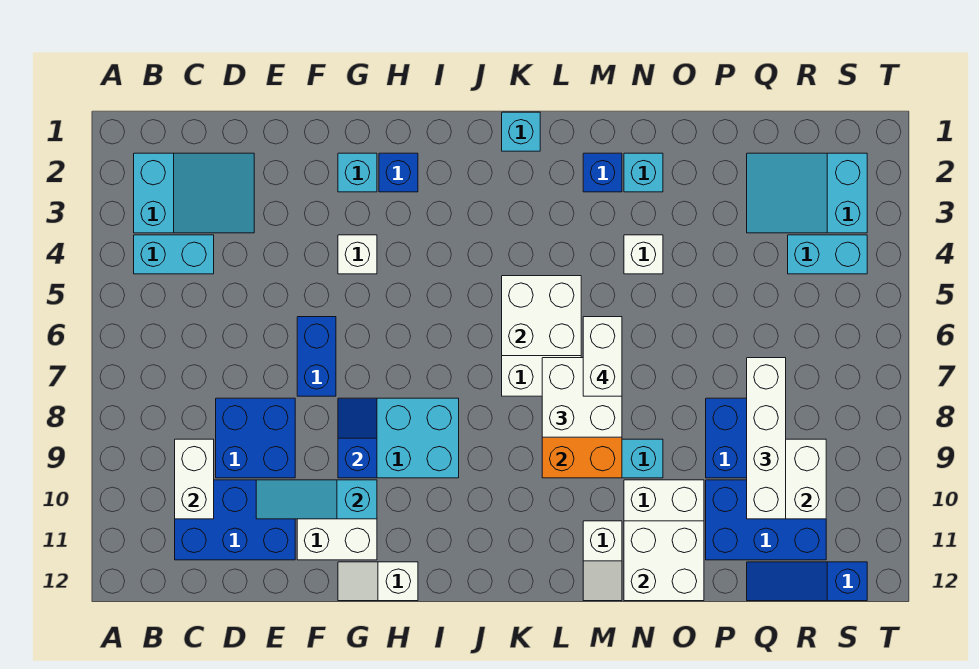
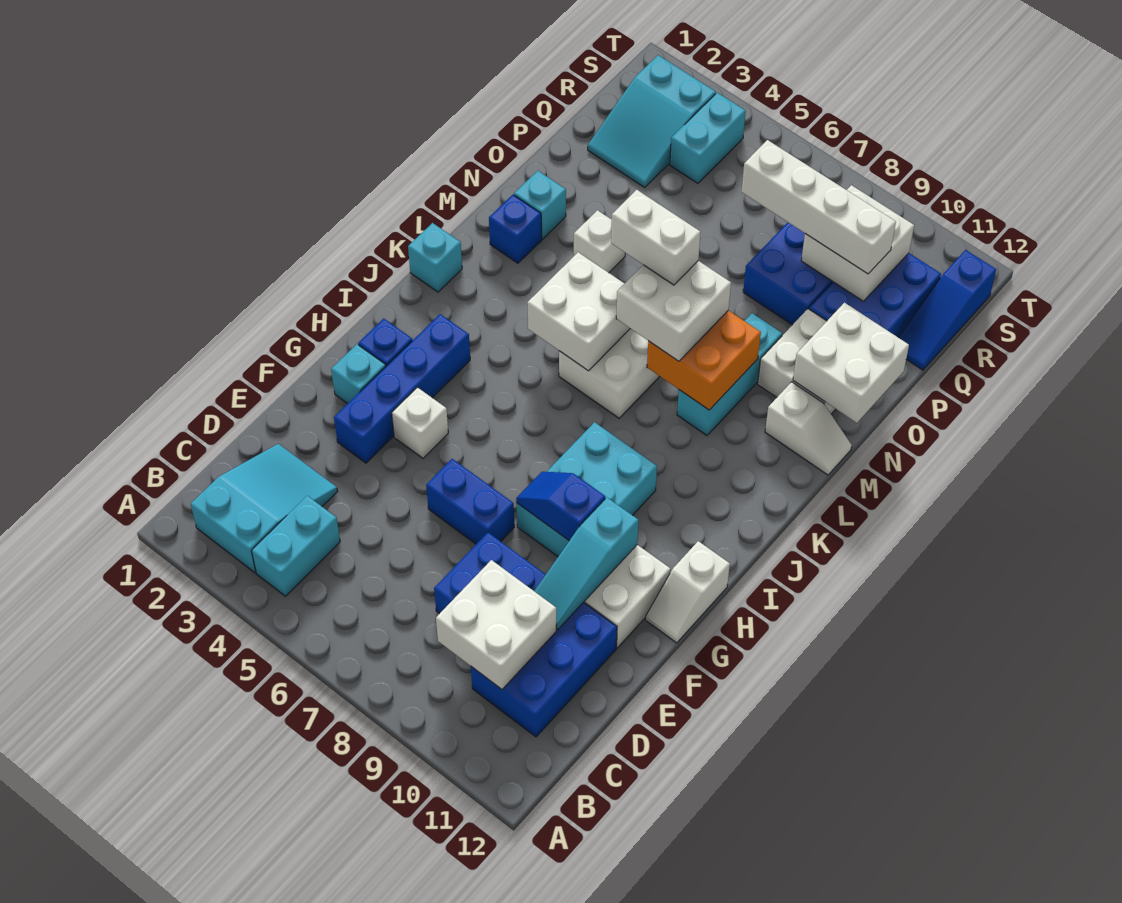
white brick C9:C10 level 2 -> white brick C9:D10 level 2
none -> blue brick F3:I3 level 1

